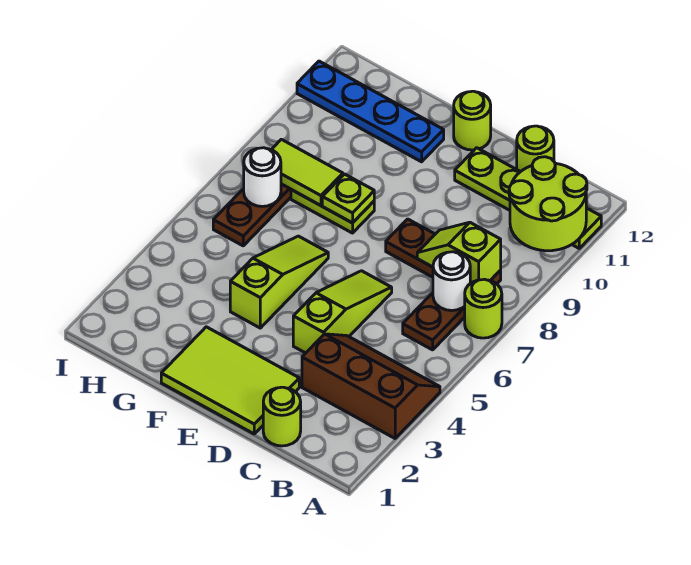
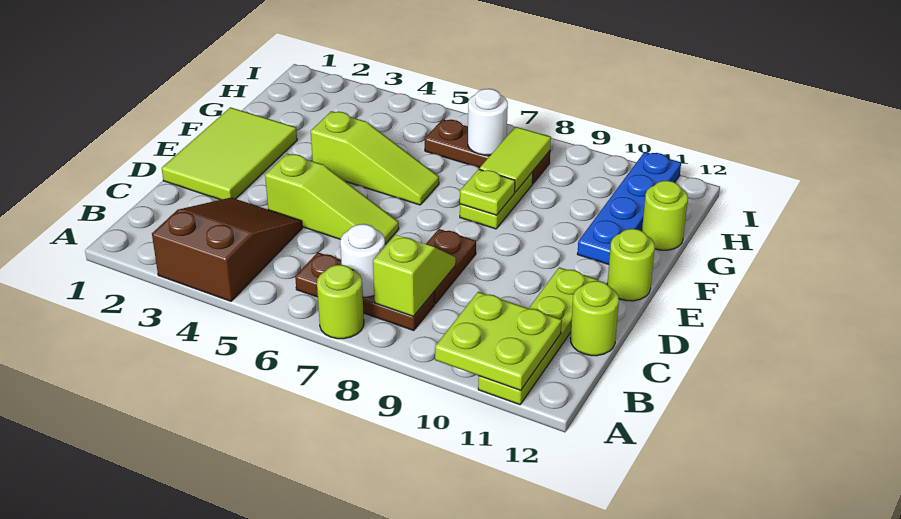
brown slope A3:C4 level 1 top 3 -> brown slope A3:C4 level 1 top A
lime round brick A10:B11 level 2 -> lime plate A10:B11 level 2
lime round brick C1 level 1 -> lime round brick G12 level 1

